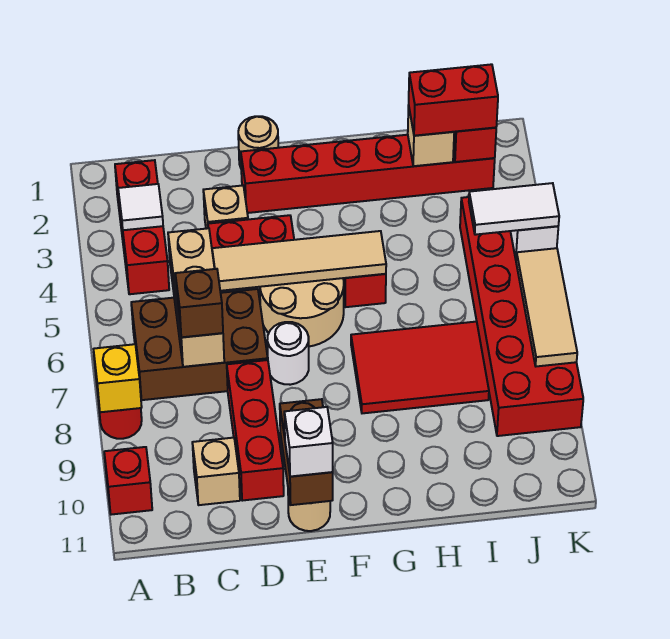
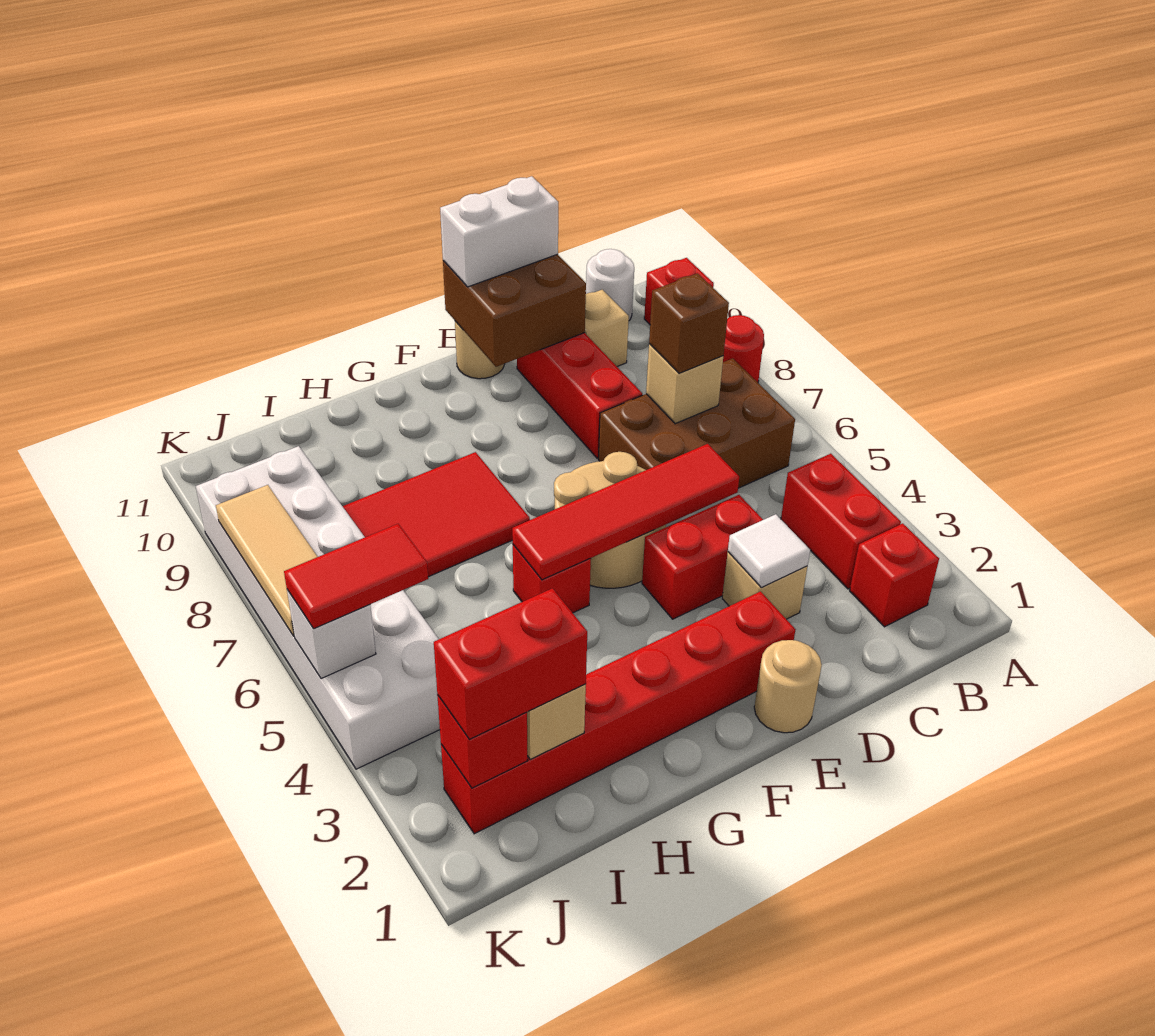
yellow brick A8 level 2 -> none
white tile B3 level 2 -> white tile D3 level 2
tan brick C5:C7 level 2 -> tan brick C7 level 2
tan tile D5:G5 level 2 -> red tile D5:G5 level 2
white round brick E7 level 1 -> white round brick B11 level 1
brown brick E10:E11 level 2 -> brown brick D10:E11 level 2
white brick E11 level 3 -> white brick D11:E11 level 3
red brick J4:K9 level 1 -> white brick J4:K9 level 1
white tile J5:K5 level 3 -> red tile J5:K5 level 3

